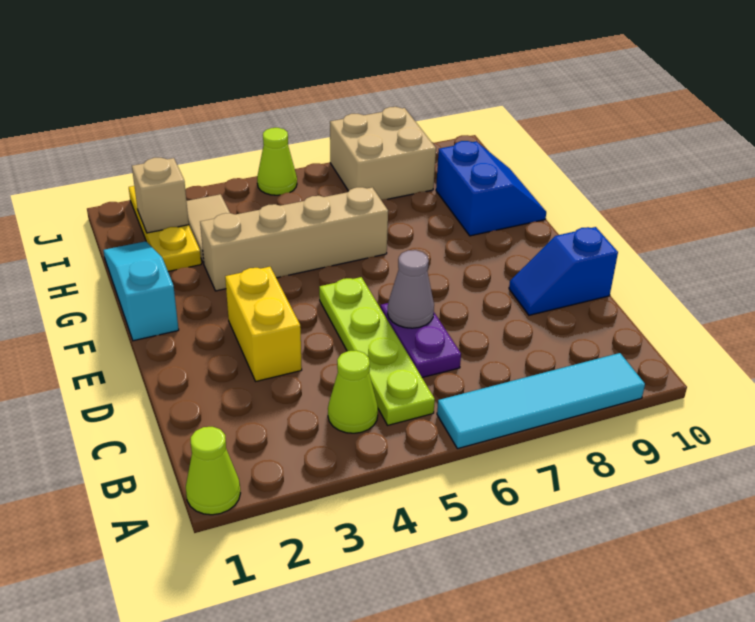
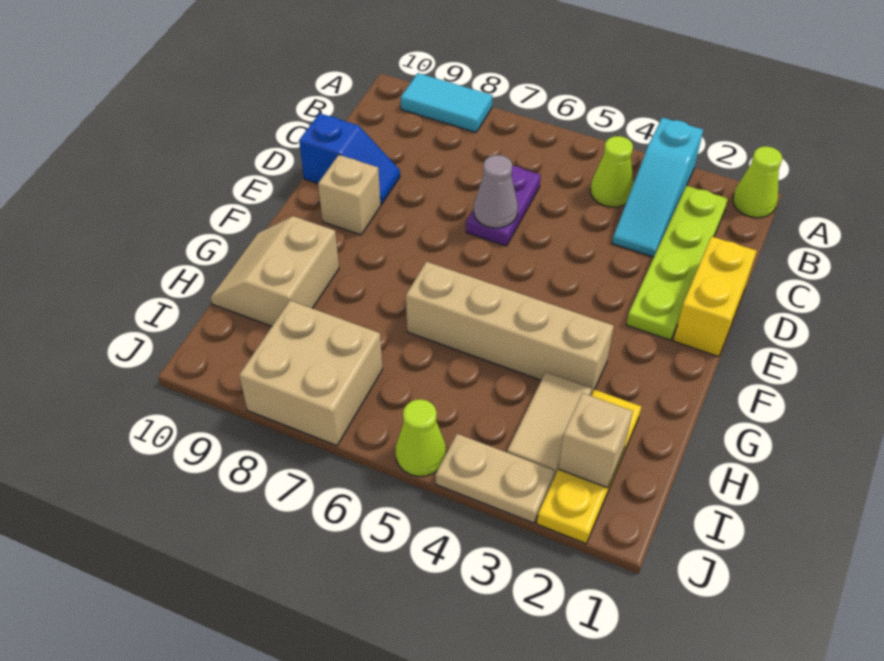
cyan tile A6:A9 level 1 -> cyan tile A8:A9 level 1
lime plate B5:E5 level 1 -> lime plate B2:E2 level 1
yellow brick D3:E3 level 1 -> yellow brick D1:E1 level 1
none -> tan brick E9 level 1
cyan slope F1:H1 level 1 top F -> cyan slope A3:C3 level 1 top A
blue slope G9:H10 level 1 top 9 -> tan slope G9:H10 level 1 top 9
none -> tan plate J3:J4 level 1

